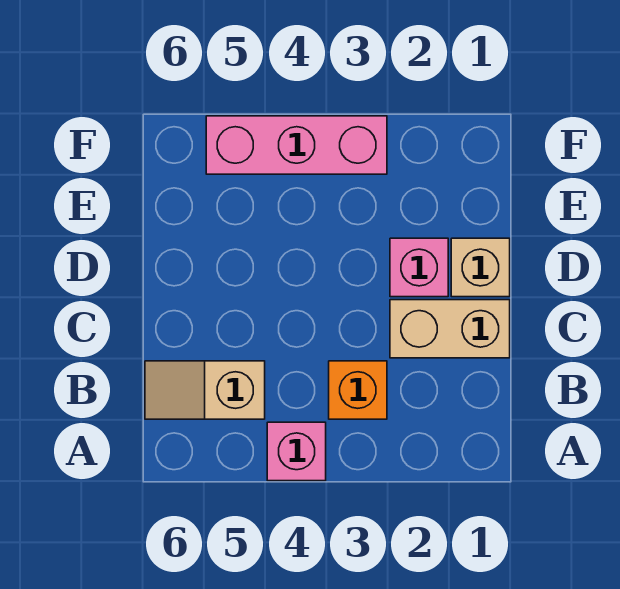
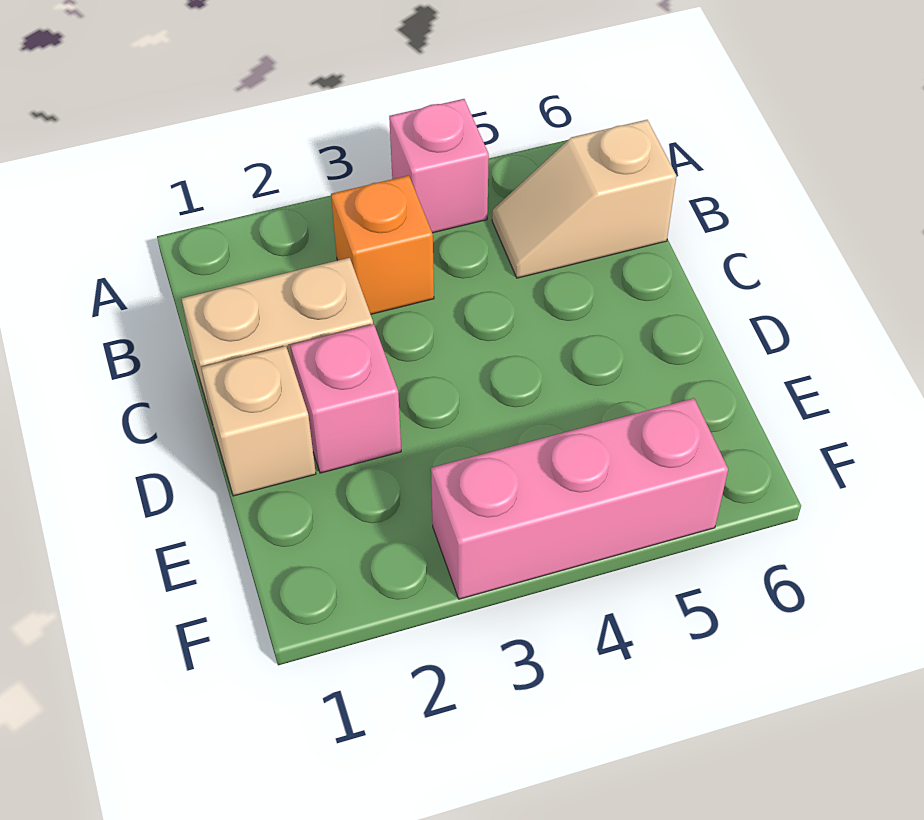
tan slope B5:B6 level 1 top 5 -> tan slope B5:B6 level 1 top 6

